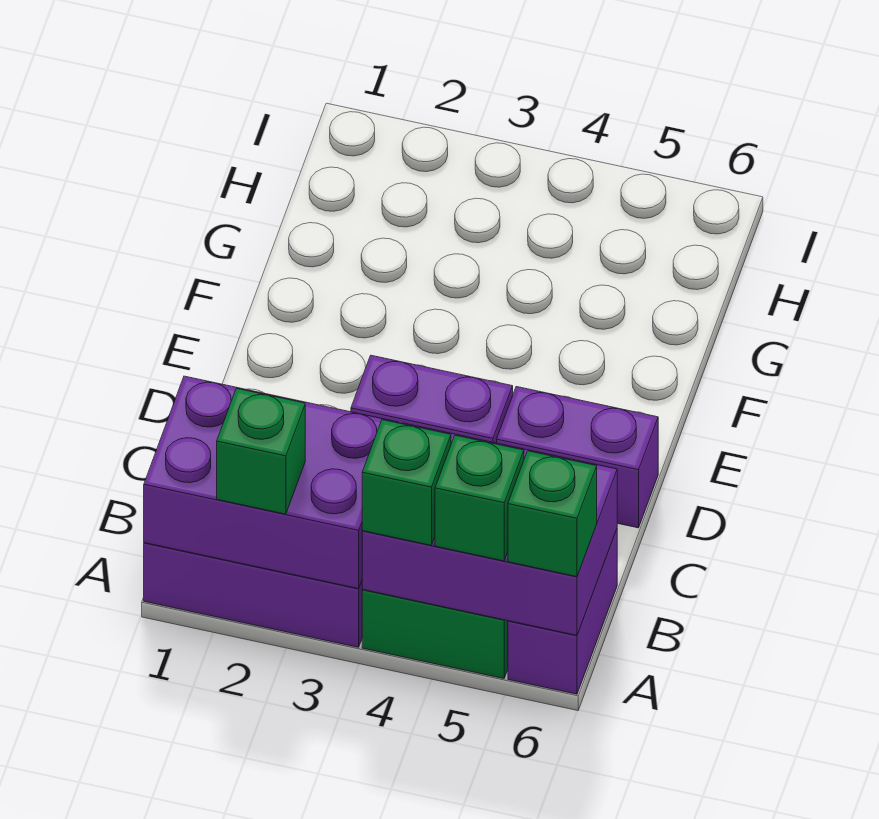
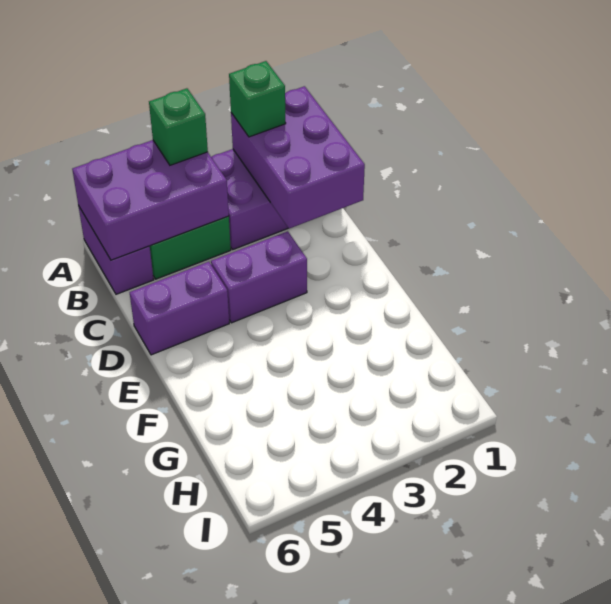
purple brick A1:B3 level 2 -> purple brick A1:C2 level 2
green brick A5 level 3 -> none
green brick A6 level 3 -> none

